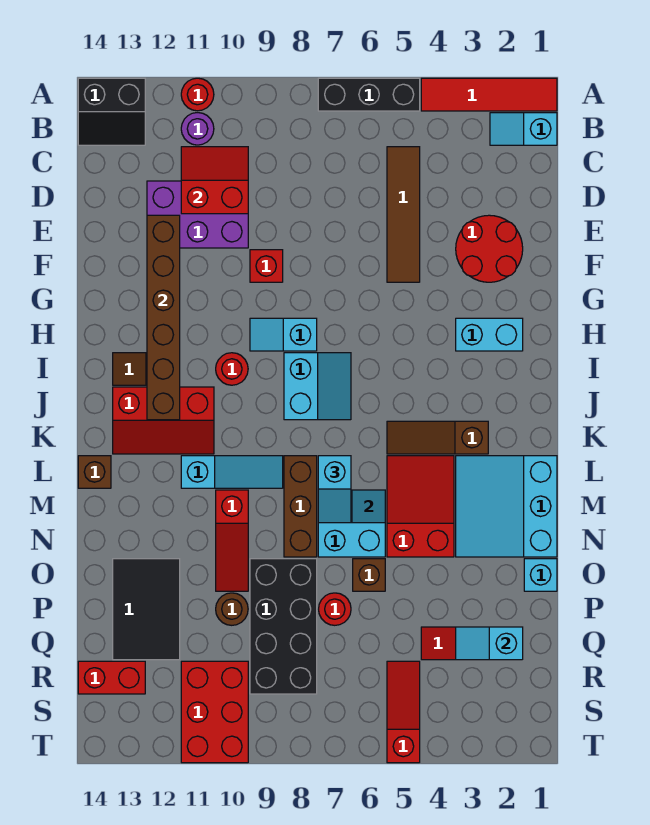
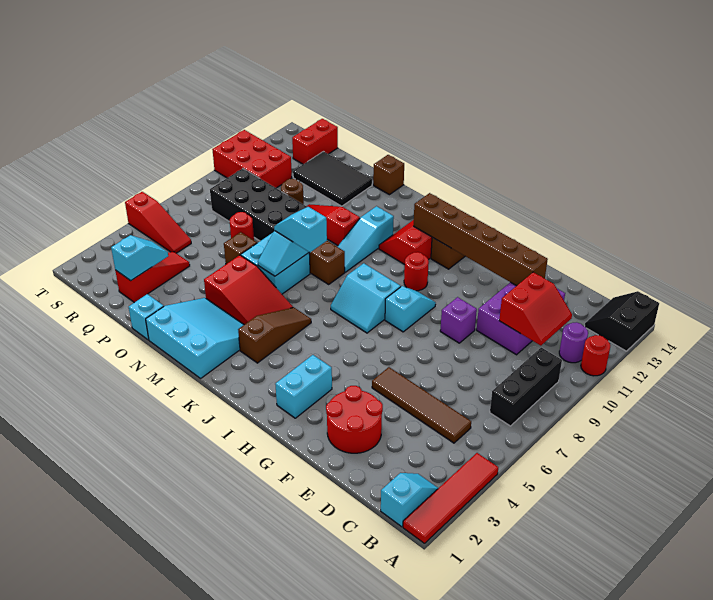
black brick A5:A7 level 1 -> black brick B7:B9 level 1
red brick F9 level 1 -> purple brick F9 level 1
brown brick L14 level 1 -> brown brick N14 level 1

